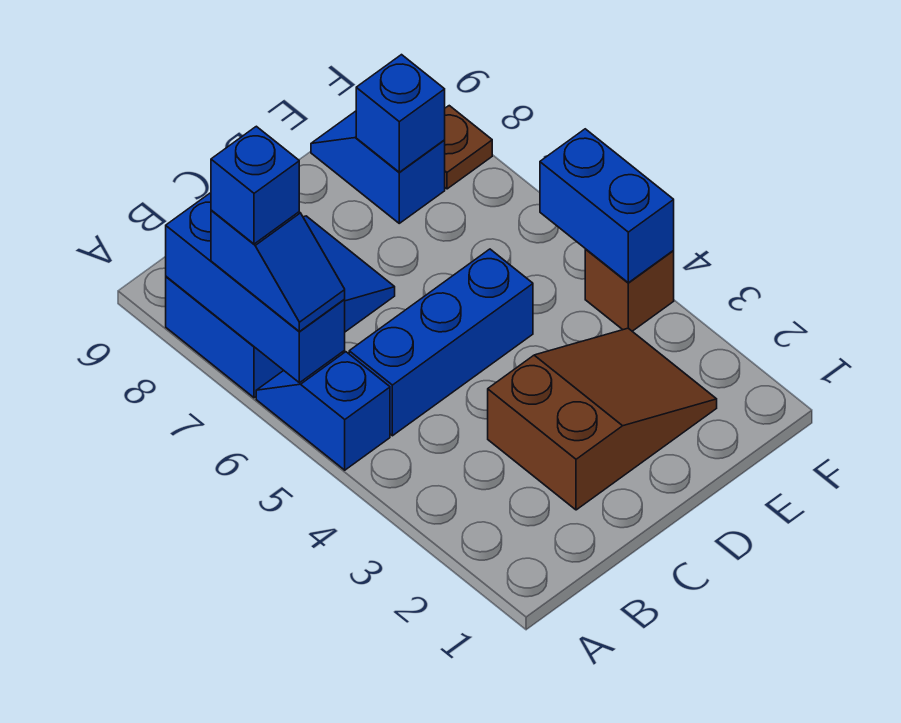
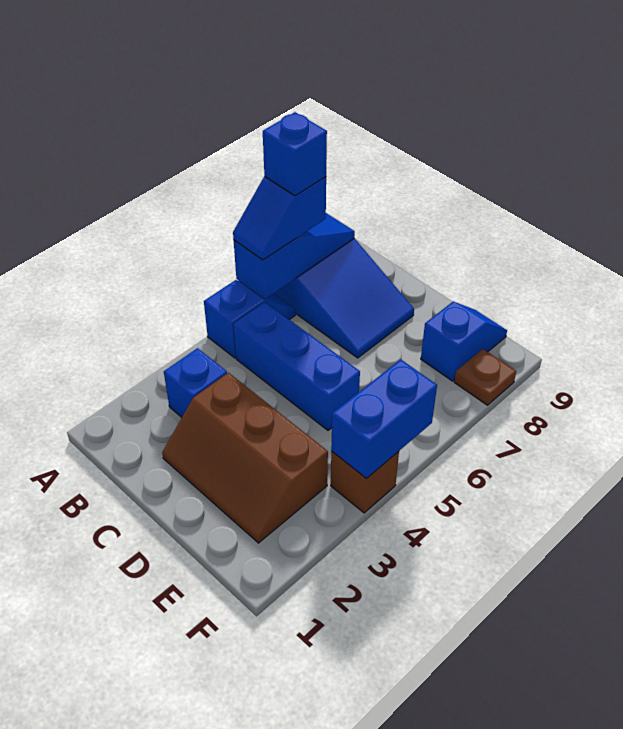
blue brick A6:A8 level 2 -> blue slope A6:A8 level 2 top 6
brown slope C2:E3 level 1 top C -> brown slope C2:E3 level 1 top 3
blue brick E8 level 2 -> blue brick B3 level 1

